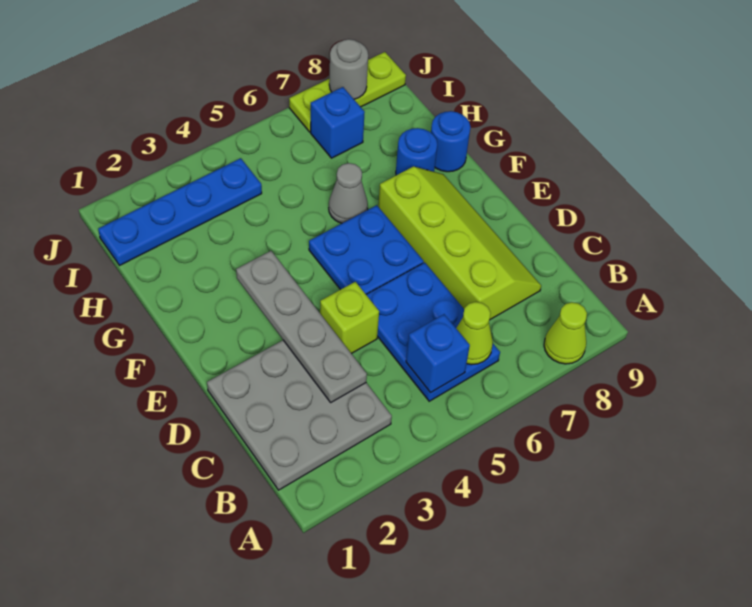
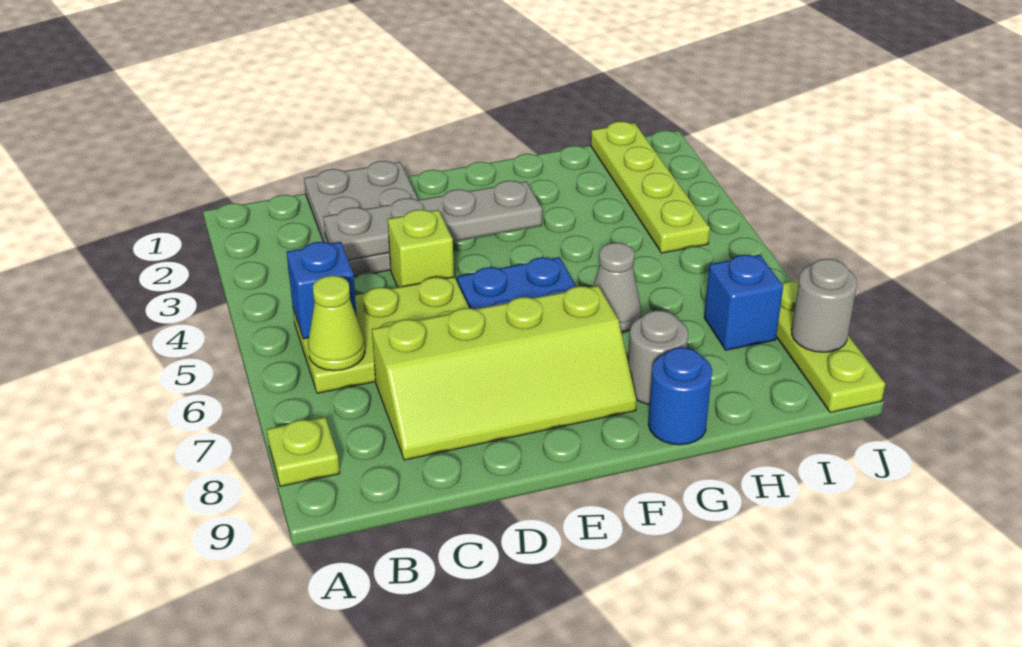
lime cone A8 level 1 -> lime plate A8 level 1
grey plate B1:D3 level 1 -> grey plate C1:D3 level 1
blue plate B5:D6 level 1 -> lime plate B5:D6 level 1
blue round brick G8 level 1 -> grey round brick G8 level 1
blue plate I1:I4 level 1 -> lime plate I1:I4 level 1

